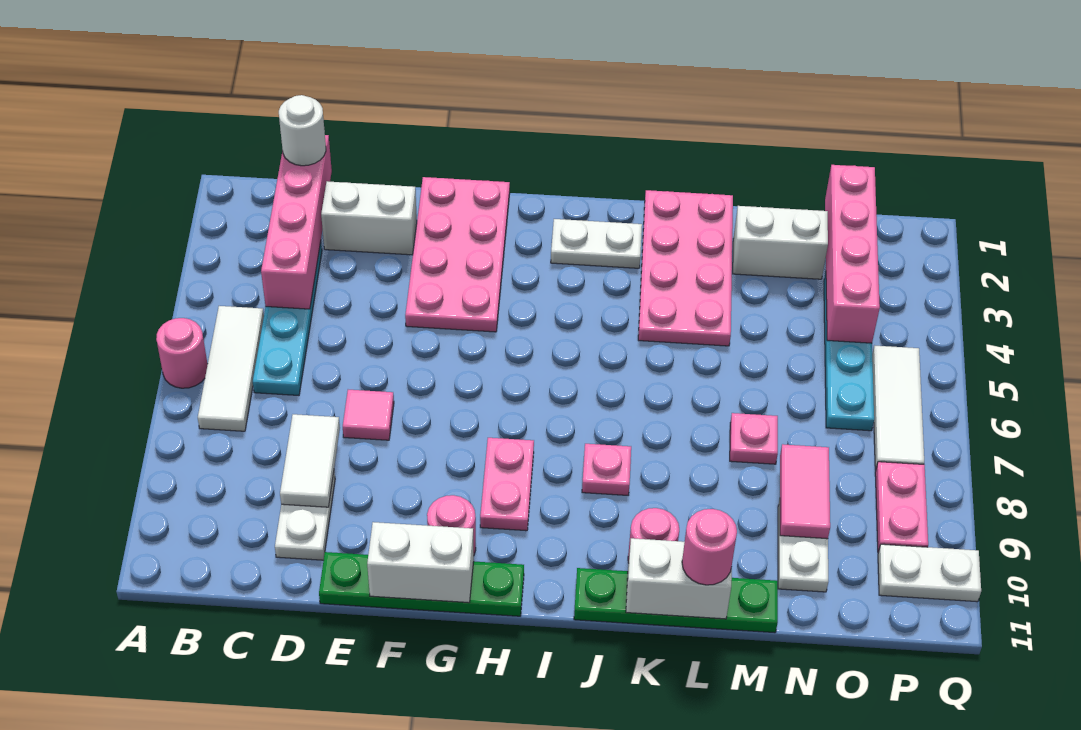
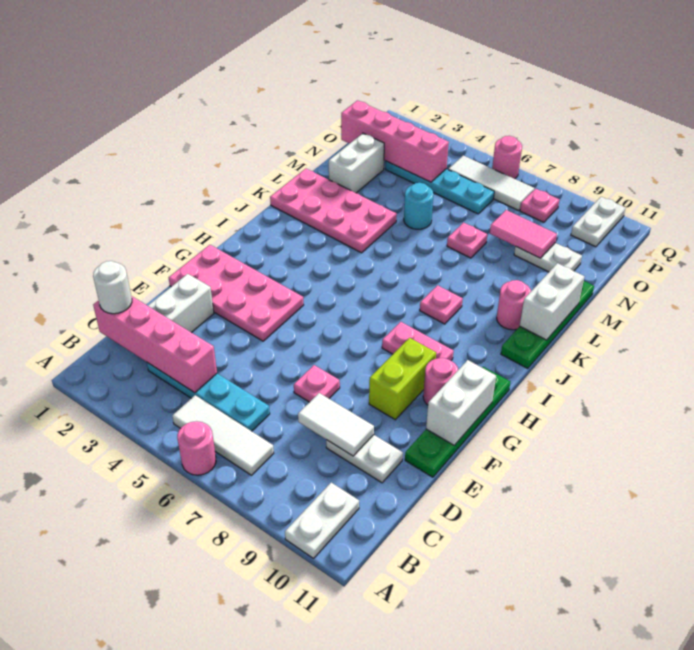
pink tile E7 level 1 -> pink plate E7 level 1
none -> lime brick F9:G9 level 1
white plate I2:J2 level 1 -> white plate A10:B10 level 1
pink round brick L11 level 3 -> pink round brick Q6 level 1
none -> cyan round brick M5 level 1
pink plate P8:P9 level 1 -> pink plate P8 level 1

